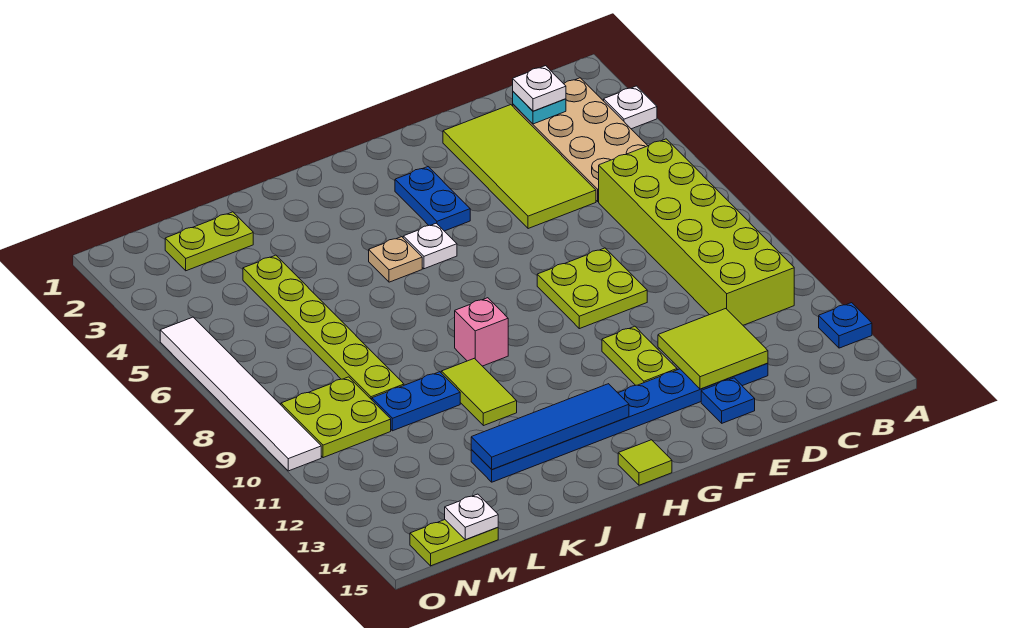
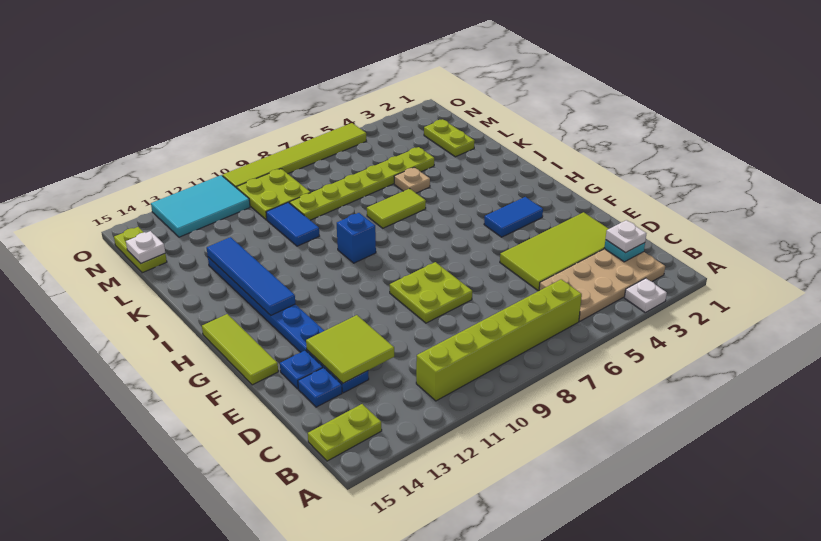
blue plate A13 level 1 -> blue plate D14 level 1
lime brick B6:C11 level 1 -> lime brick B6:B11 level 1
lime plate F11:F12 level 1 -> lime plate B14:B15 level 1
blue plate G3:G4 level 1 -> blue tile G3:G4 level 1
white plate H5 level 1 -> none
lime tile H15 level 1 -> lime tile F15:H15 level 1
tan plate I5 level 1 -> tan plate K5 level 1
pink brick I9 level 1 -> blue brick I9 level 1
lime tile J10:J11 level 1 -> lime tile J6:J7 level 1
blue plate K10:L10 level 1 -> blue tile K10:L10 level 1
none -> cyan tile N11:O13 level 1
white tile O5:O10 level 1 -> lime tile O5:O10 level 1

